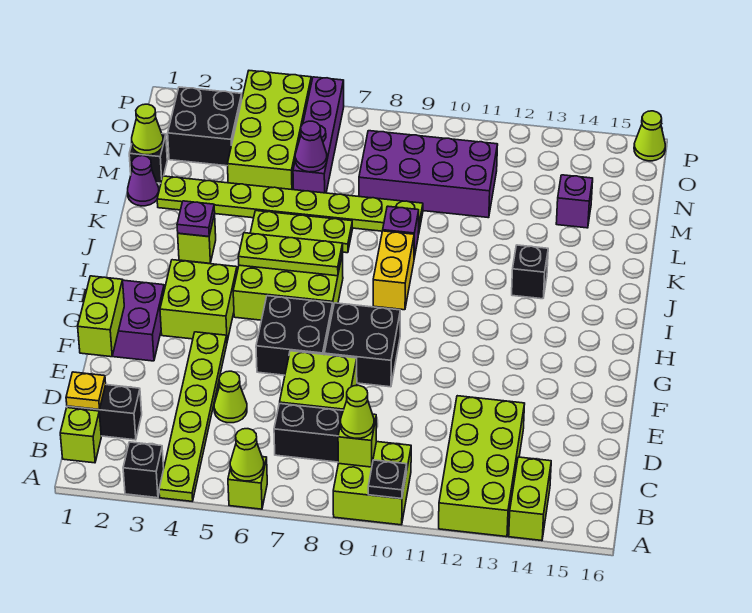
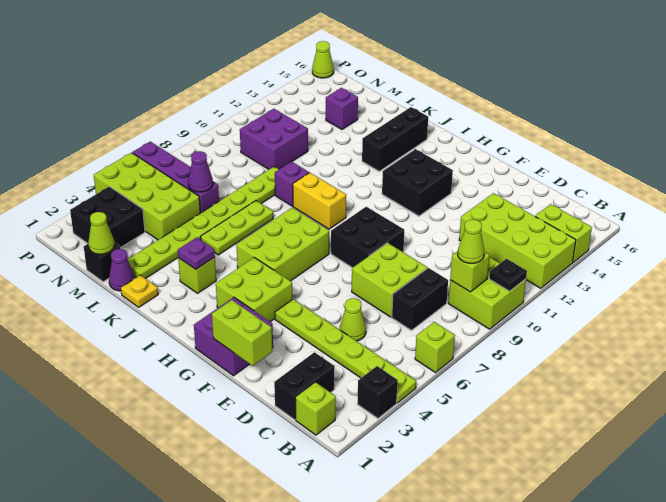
lime cone A6 level 2 -> none
yellow plate C1 level 2 -> yellow plate K1 level 1
black brick F6:G7 level 1 -> black brick G12:H13 level 1
lime plate I5:I7 level 2 -> none
black brick J13 level 1 -> black brick J13:J15 level 1
purple brick M8:N11 level 1 -> purple brick M10:N11 level 1

